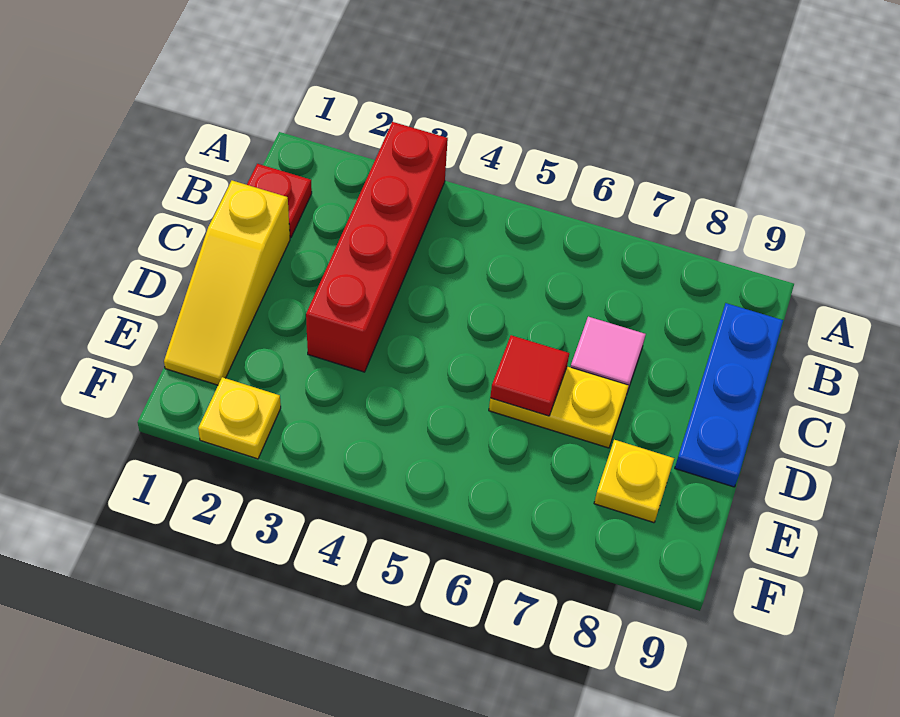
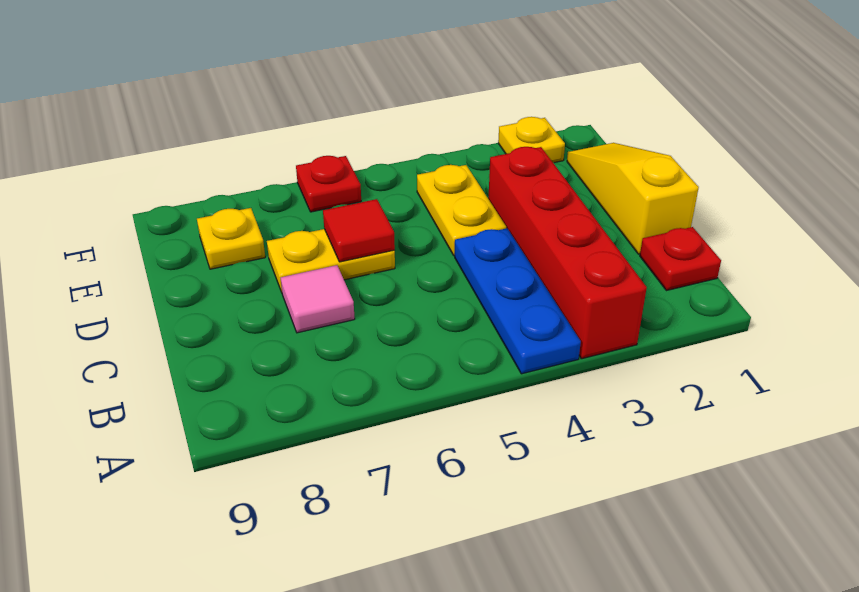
blue plate B9:D9 level 1 -> blue plate A4:C4 level 1
none -> yellow plate D4:E4 level 1
none -> red plate F6 level 1

